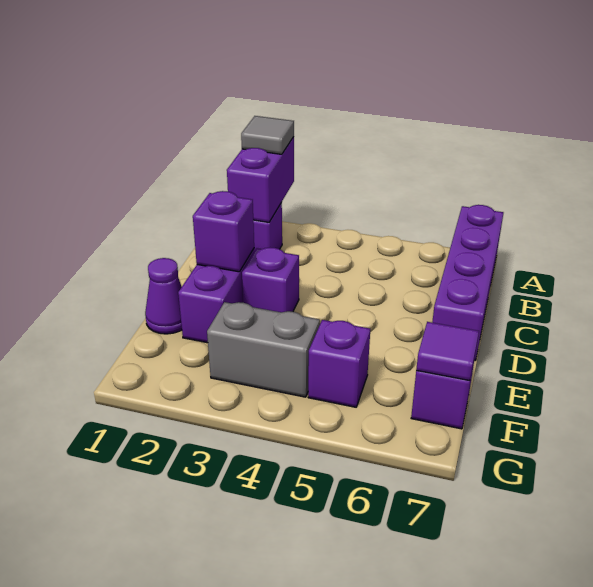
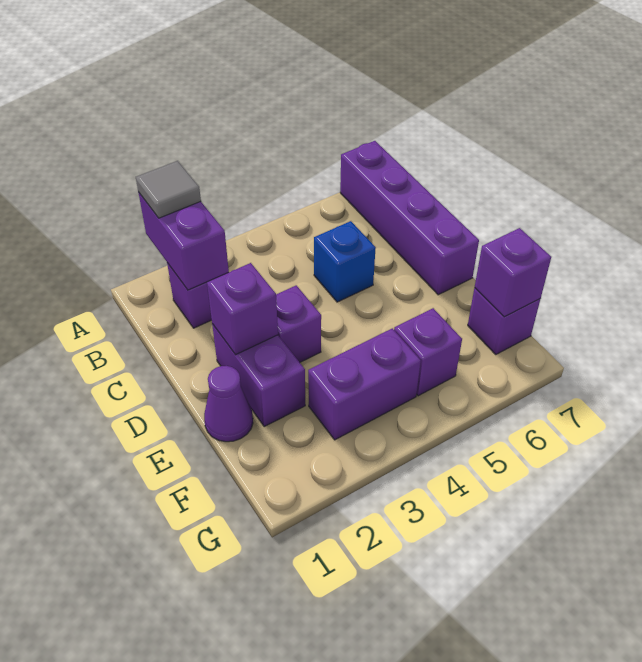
none -> blue brick C5 level 1
grey brick F3:F4 level 1 -> purple brick F3:F4 level 1
purple tile F7 level 2 -> purple brick F7 level 2

